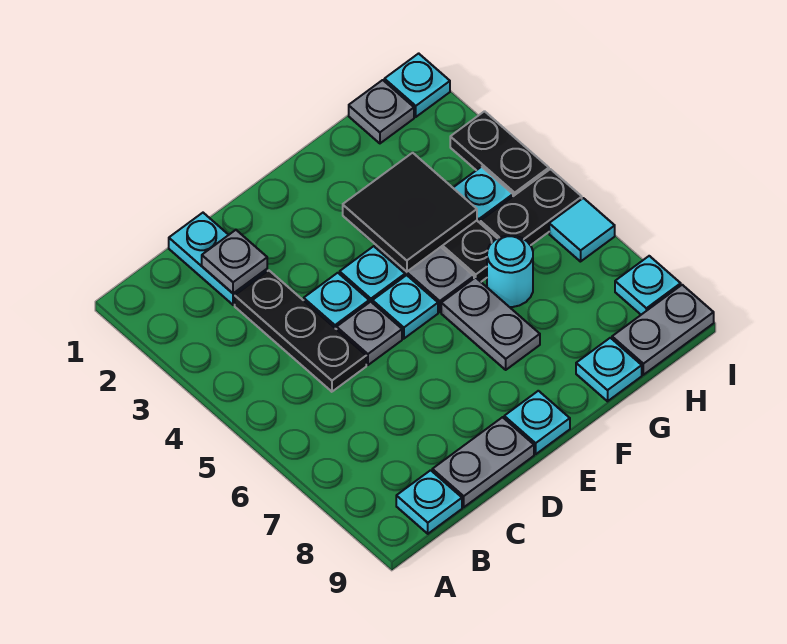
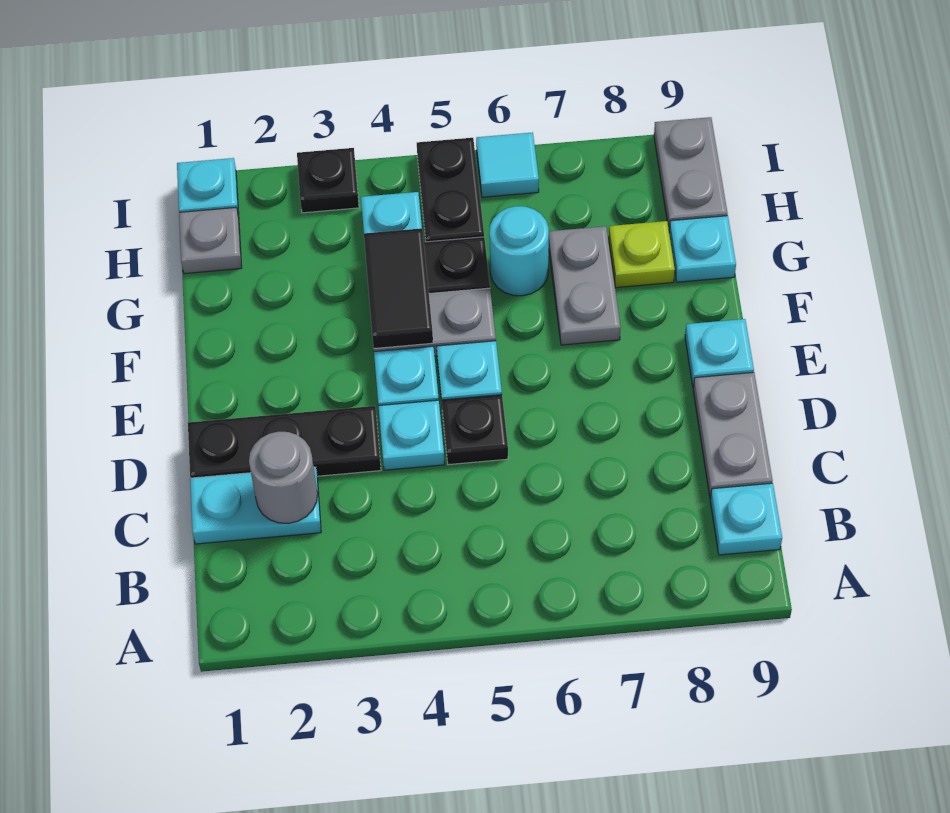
grey plate C2 level 2 -> grey round brick C2 level 2
black plate C3:C5 level 1 -> black plate D1:D3 level 1
grey plate D5 level 1 -> black plate D5 level 1
black tile F3:G4 level 2 -> black tile F4:G4 level 2
grey plate F6:F7 level 1 -> grey plate F7:G7 level 1
none -> lime plate G8 level 1
black plate I3:I4 level 1 -> black plate I3 level 1
cyan plate I8 level 1 -> none

